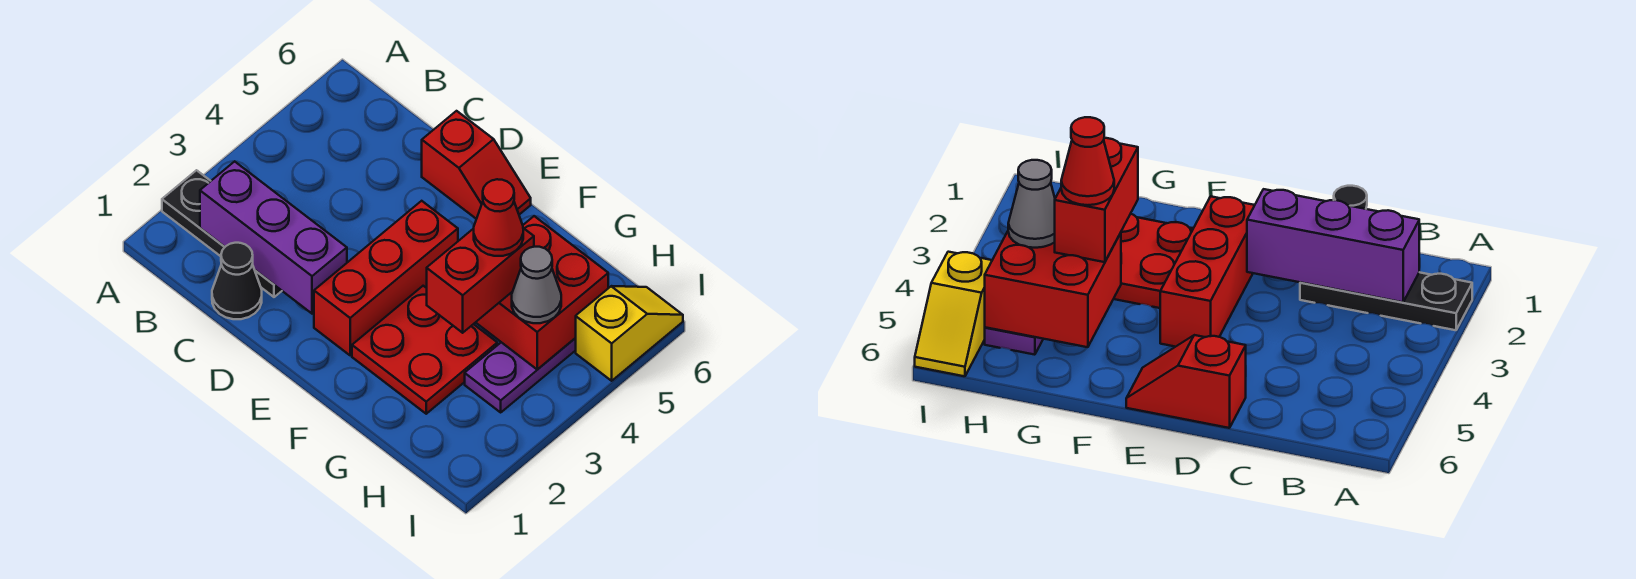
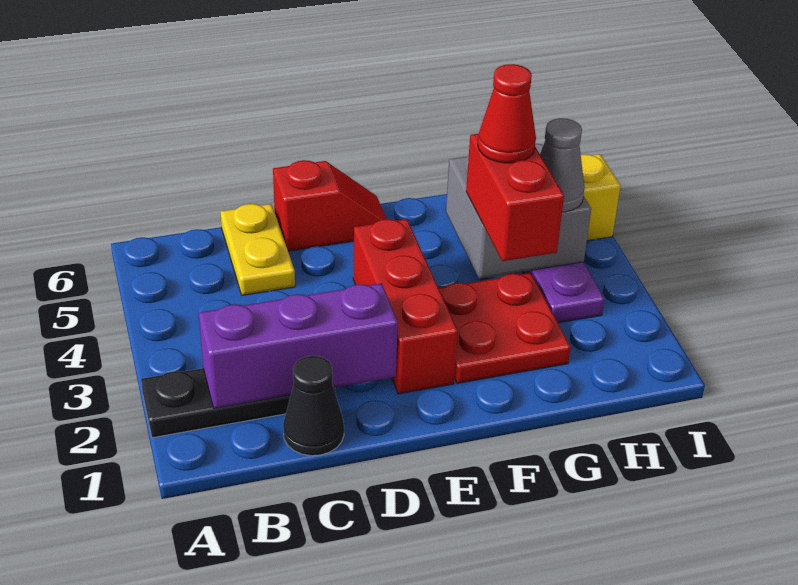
none -> yellow plate C5:C6 level 1
red brick G4:H5 level 2 -> grey brick G4:H5 level 2

